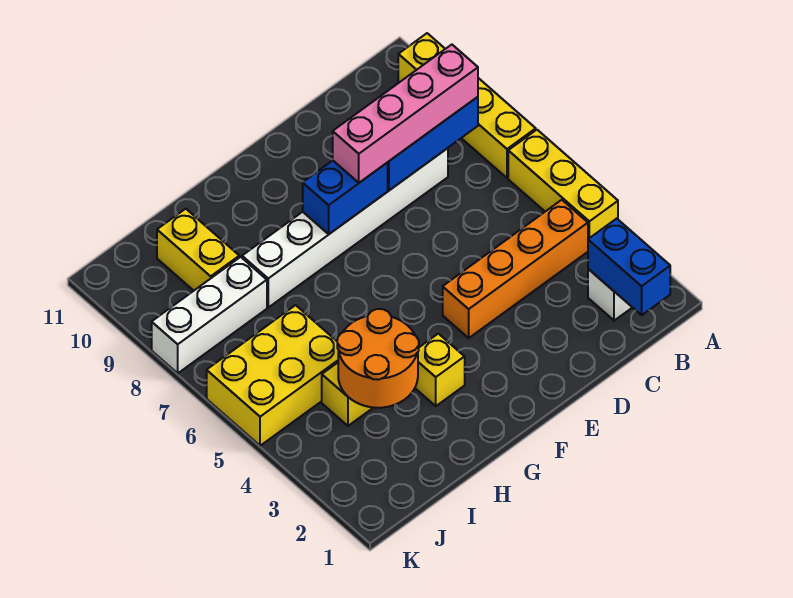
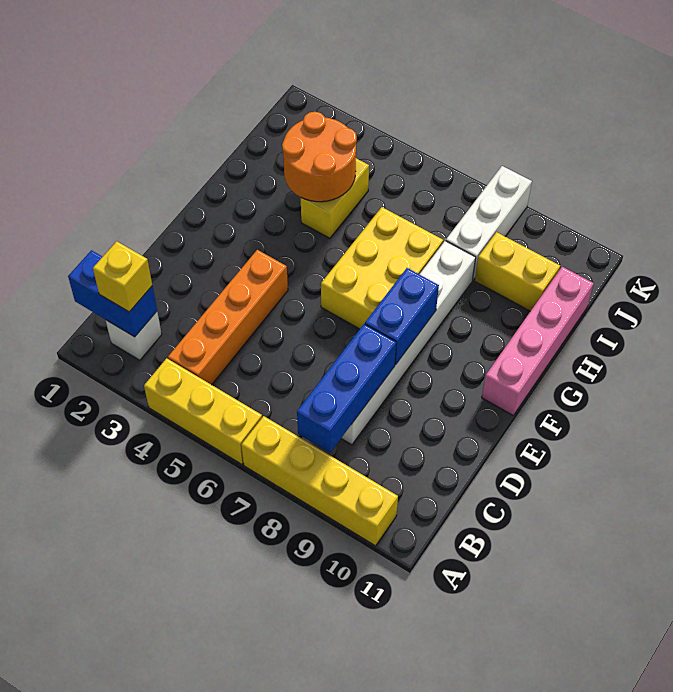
pink brick B8:E8 level 3 -> pink brick F11:I11 level 1
yellow brick G3 level 1 -> yellow brick B2 level 3
yellow brick I5:K6 level 1 -> yellow brick F6:H7 level 1

